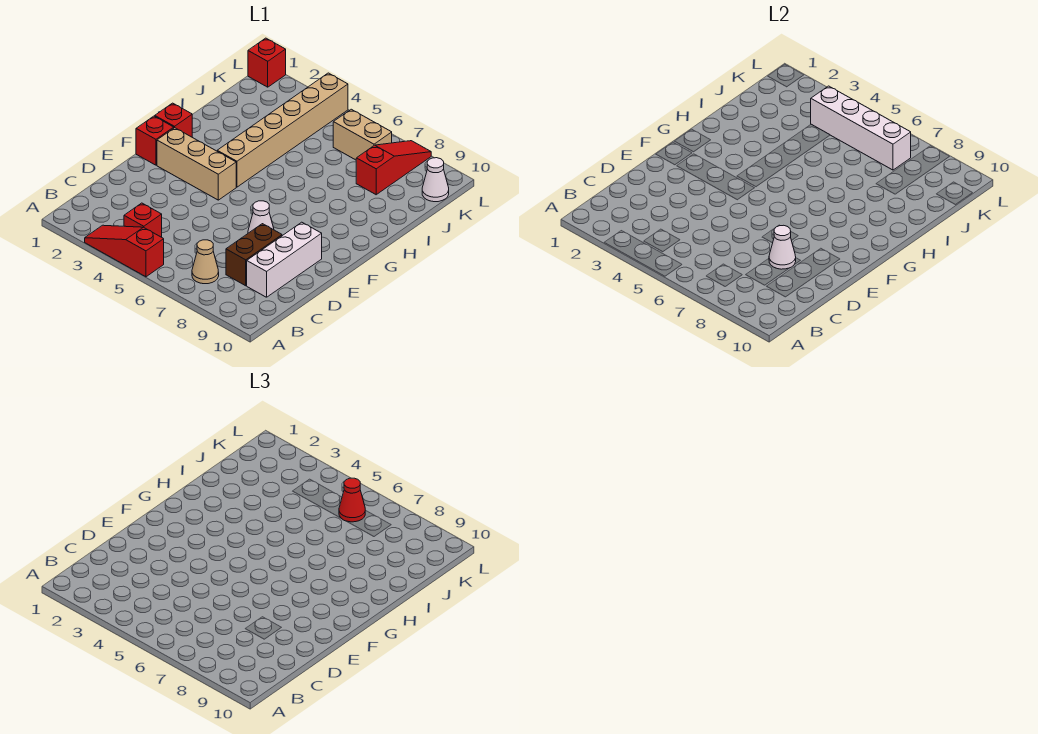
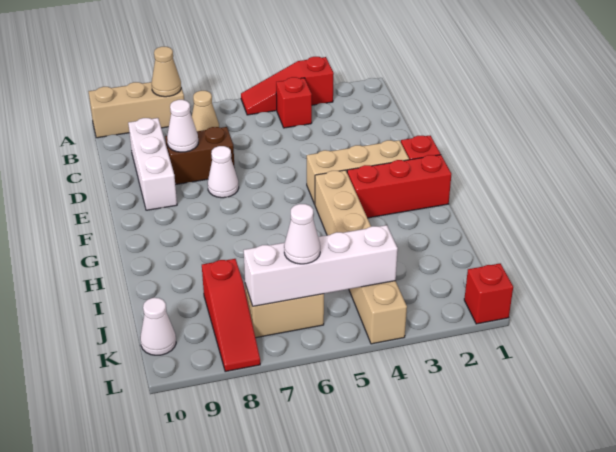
red slope A3:A5 level 1 top 5 -> red slope A3:A5 level 1 top 3
none -> tan brick A8:A10 level 1
none -> tan cone A8 level 2
brown brick C8:D8 level 1 -> brown brick D7:D8 level 1
red brick G1 level 1 -> red brick G1:G3 level 1
red cone K6 level 3 -> white cone K6 level 3

